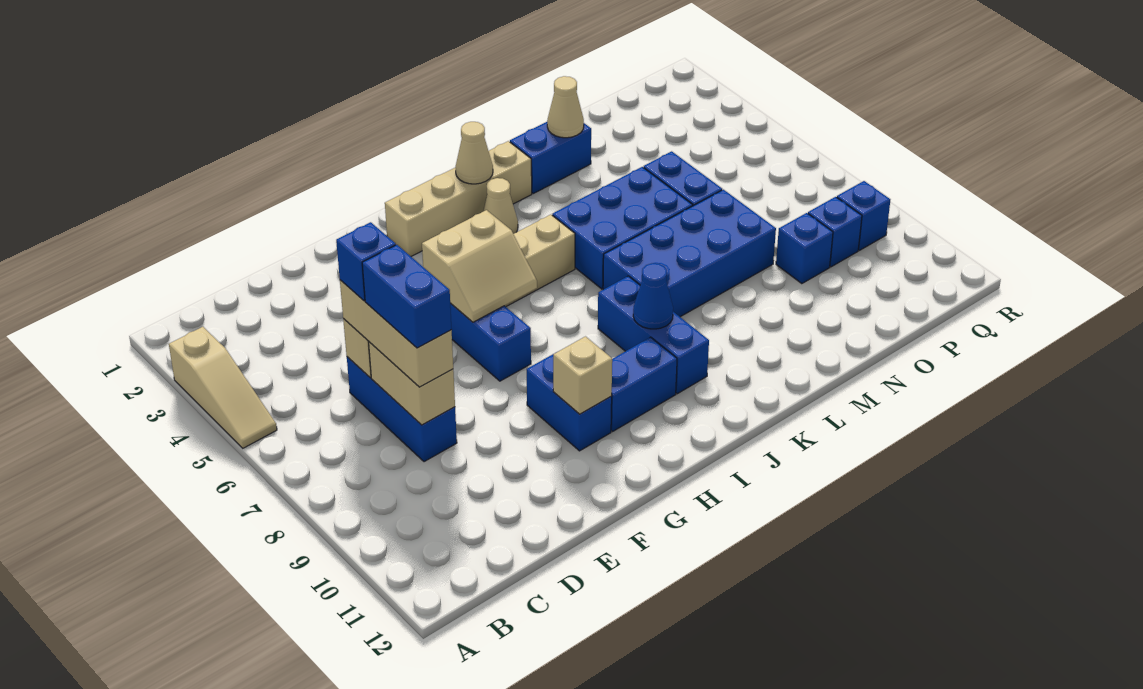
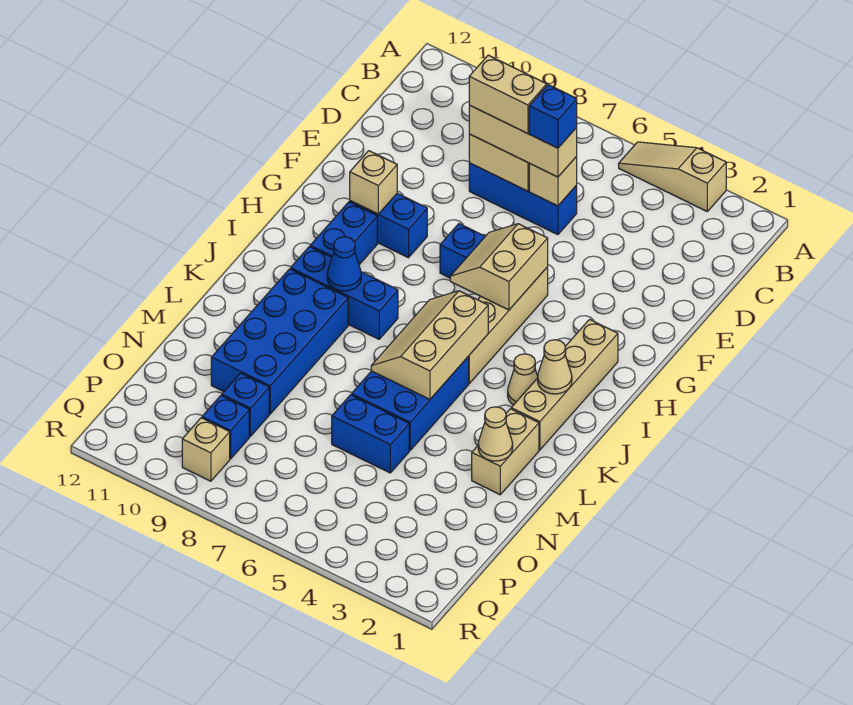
blue brick D7:D8 level 4 -> tan brick D7:D8 level 4
none -> tan slope J5:L6 level 2 top 5
blue brick K7:N8 level 1 -> blue brick K9:N10 level 1
blue brick L2:M2 level 1 -> tan brick L2:M2 level 1
blue brick Q9 level 1 -> tan brick Q9 level 1

